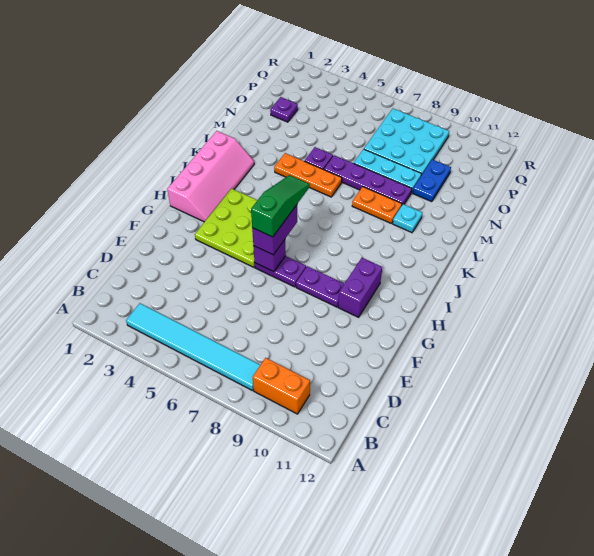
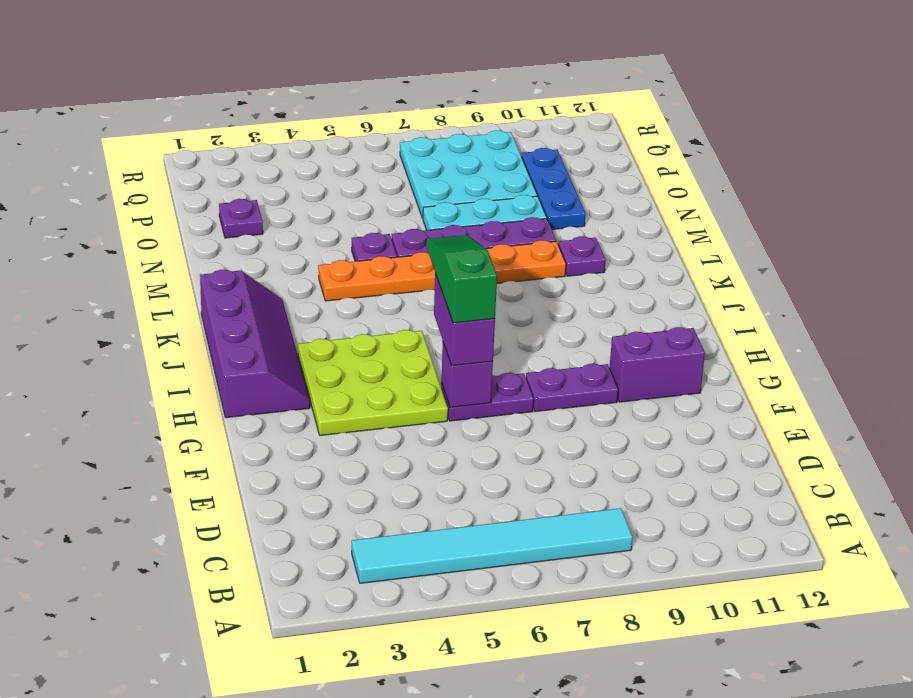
orange brick B9:B10 level 1 -> none
purple brick G10:H10 level 1 -> purple brick G10:G11 level 1
pink slope H1:K2 level 1 top 1 -> purple slope H1:K2 level 1 top 1
cyan plate L10 level 1 -> purple plate L10 level 1
blue plate N10:O10 level 1 -> blue plate N10:P10 level 1

